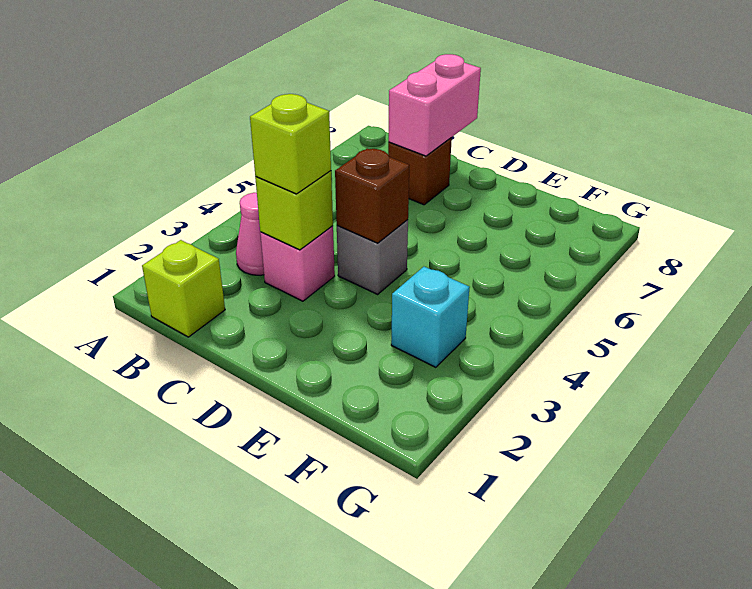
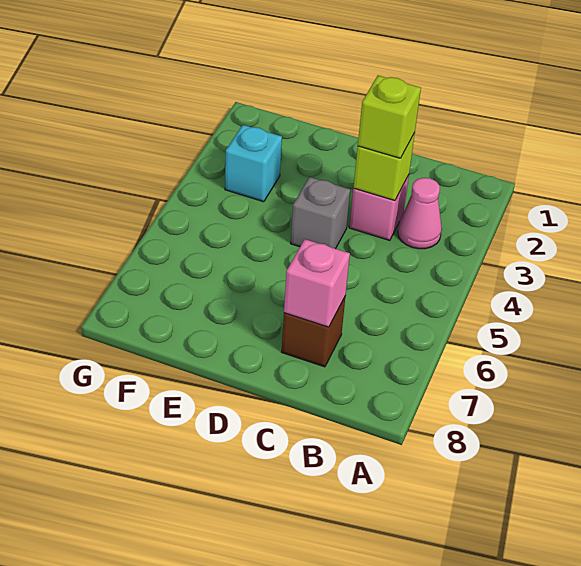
lime brick B1 level 1 -> none
pink brick C7:C8 level 2 -> pink brick C7 level 2
brown brick D4 level 2 -> none

